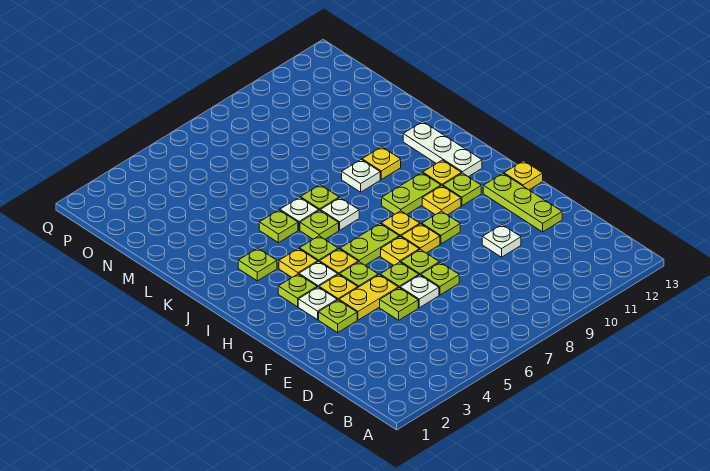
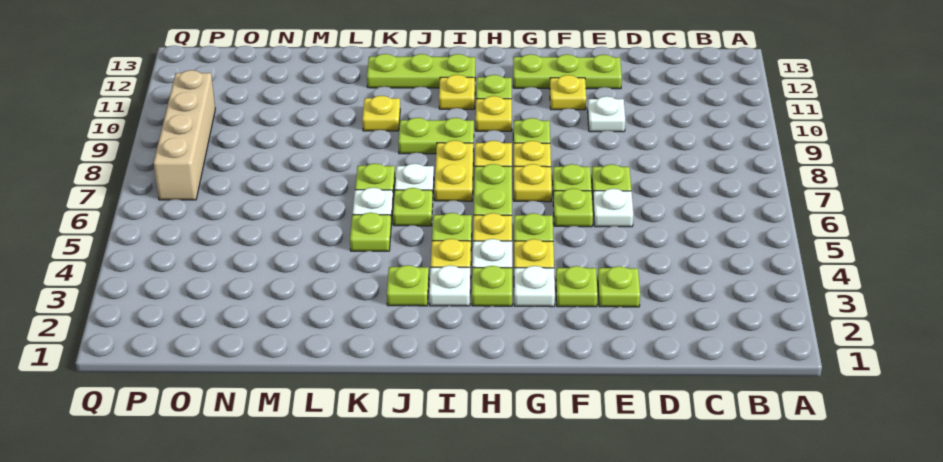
lime plate E5 level 1 -> lime plate E3 level 1
yellow plate F4:F5 level 1 -> yellow plate I7:I8 level 1
yellow plate G13 level 1 -> yellow plate F11 level 1
lime plate I9:I10 level 1 -> lime plate I9:J9 level 1
white plate I12:K12 level 1 -> lime plate I12:K12 level 1
white plate K9 level 1 -> white plate I3 level 1
none -> tan brick P7:P10 level 1

